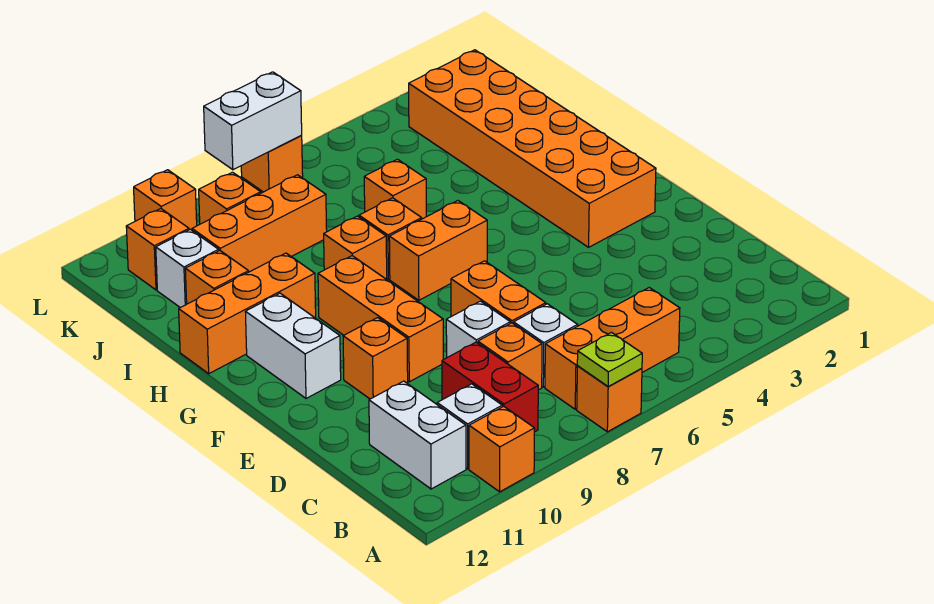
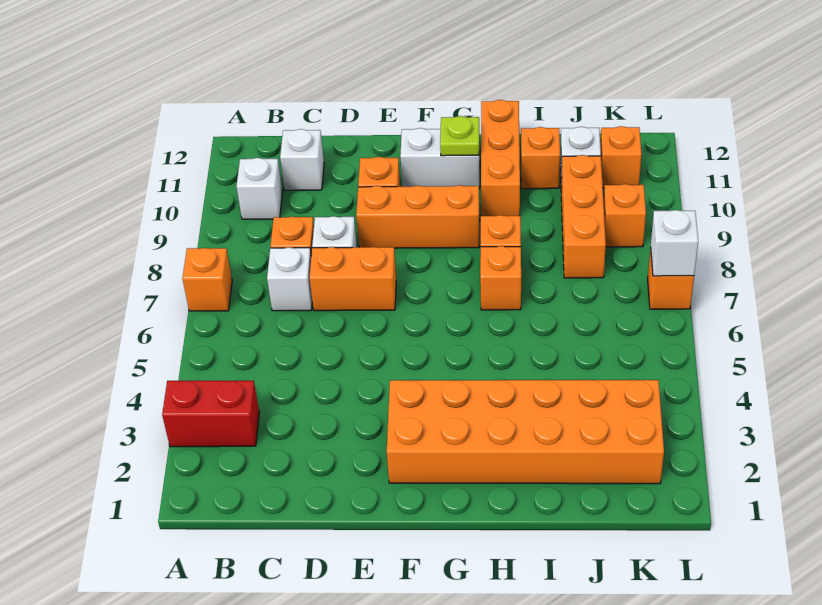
lime plate A7 level 2 -> lime plate G11 level 2
orange brick A10 level 1 -> none
orange brick B5:B7 level 1 -> none
red brick B9:C9 level 1 -> red brick A3:B3 level 1
white brick B11:C11 level 1 -> white brick C11 level 1
orange brick G6:G7 level 1 -> none
orange brick I6 level 1 -> none
white brick L7:L8 level 2 -> white brick L7 level 2
orange brick L10 level 1 -> none

